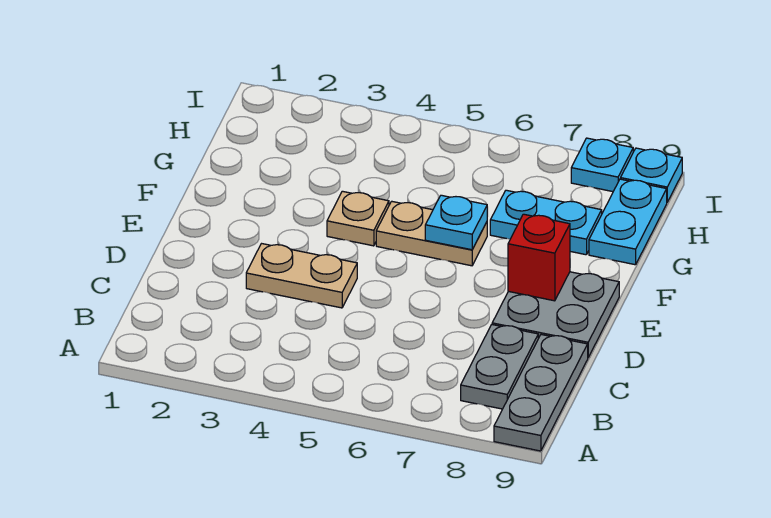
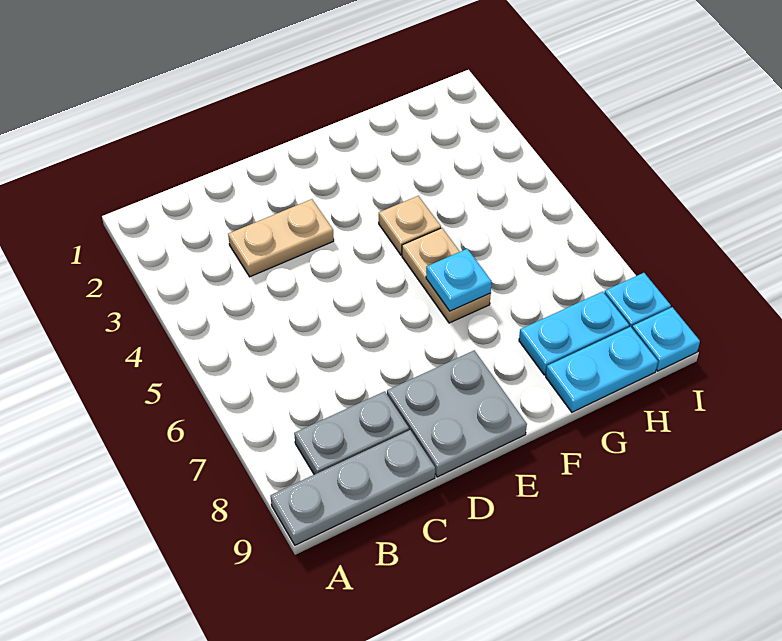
tan plate D3:D4 level 1 -> tan plate C3:D3 level 1
red brick E8 level 2 -> none
cyan plate G7:G8 level 1 -> cyan plate G8:H8 level 1

